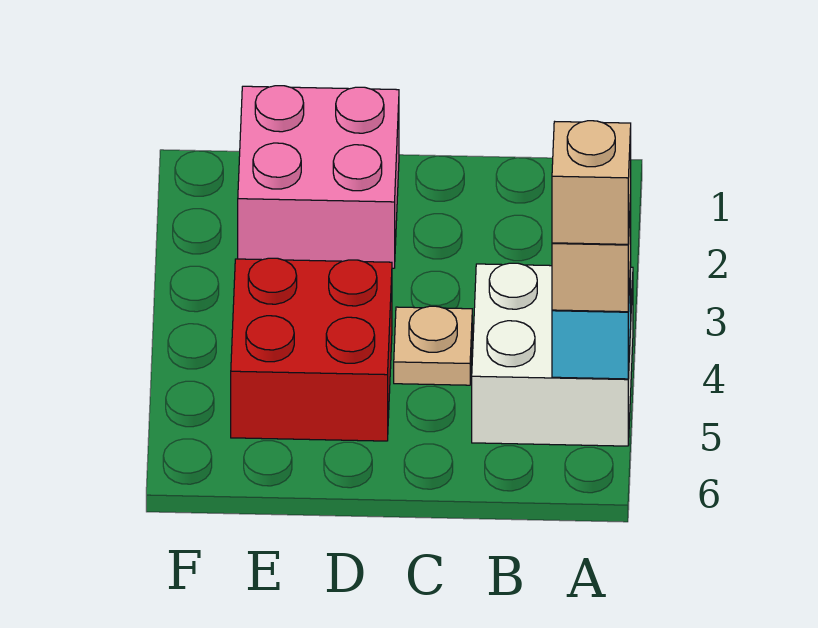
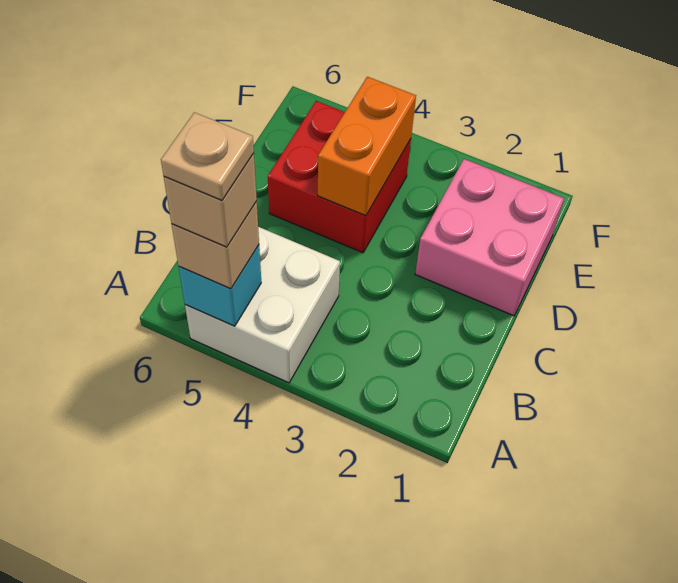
tan plate C4 level 1 -> tan plate A5 level 5
none -> orange brick D4:E4 level 2

